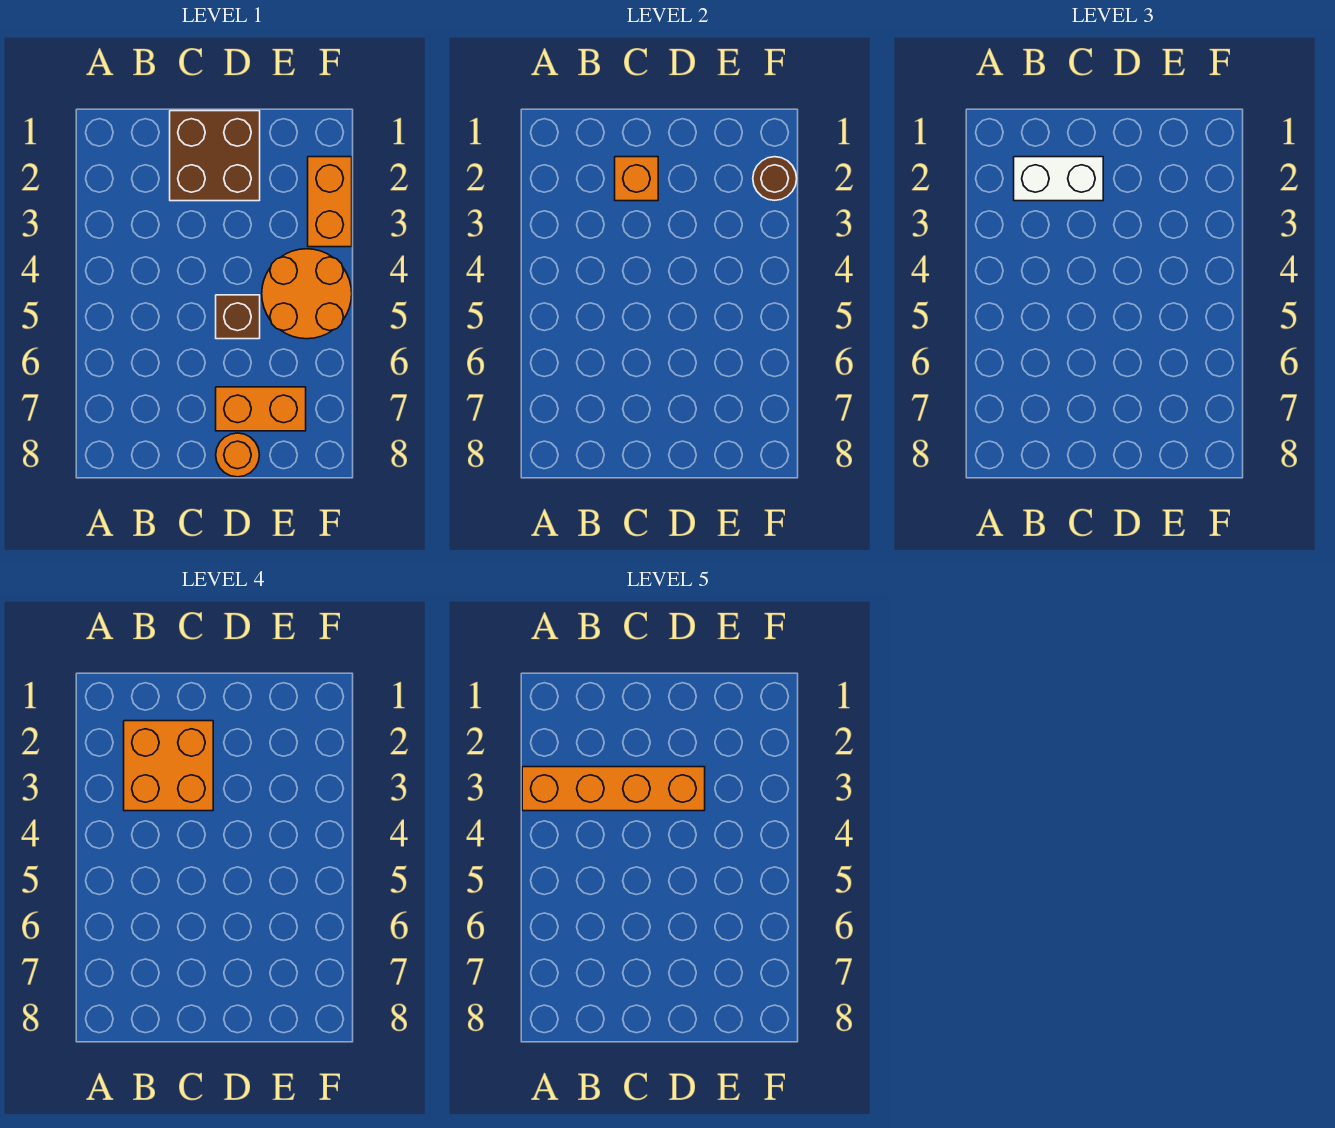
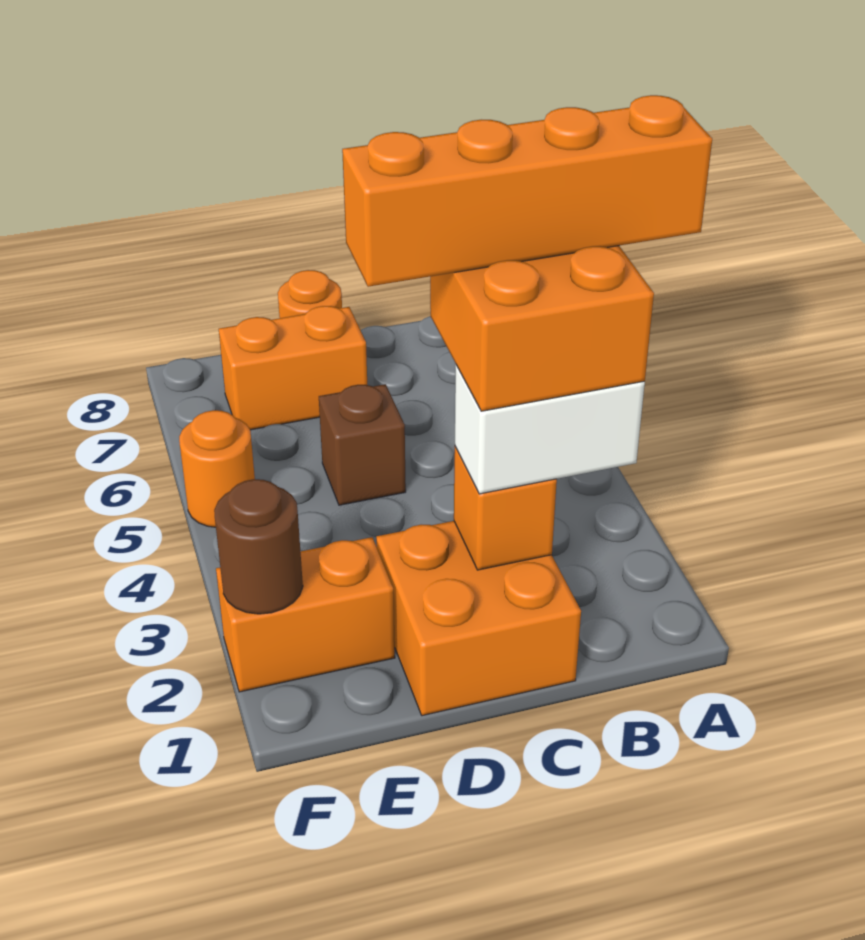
brown brick C1:D2 level 1 -> orange brick C1:D2 level 1
orange round brick E4:F5 level 1 -> orange round brick F5 level 1
orange brick F2:F3 level 1 -> orange brick E2:F2 level 1

